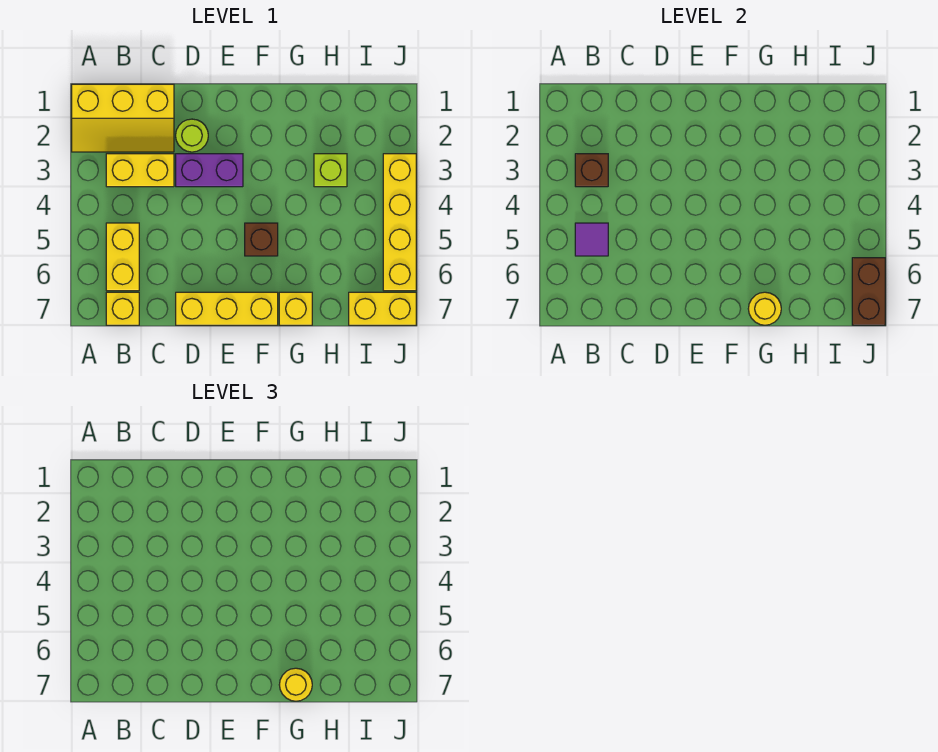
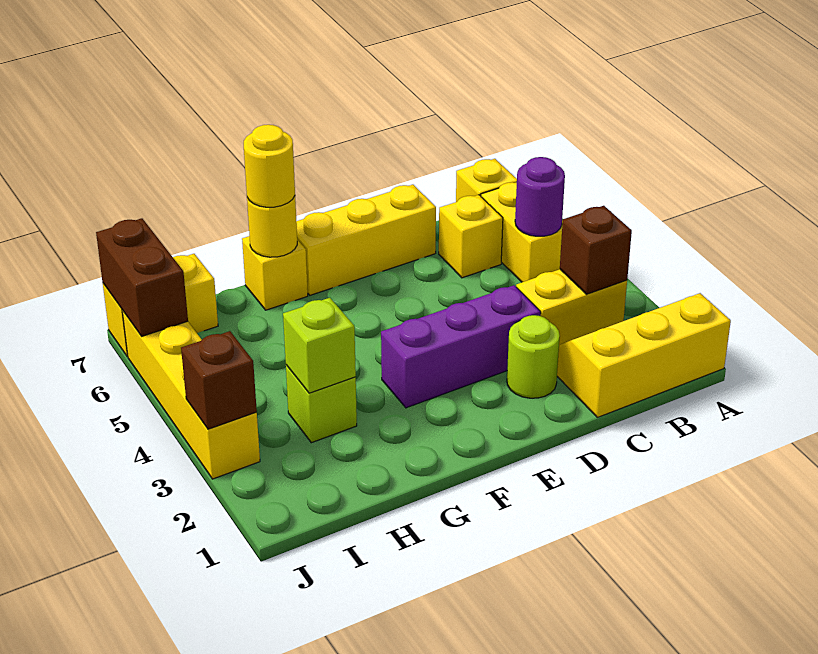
purple tile B5 level 2 -> purple round brick B5 level 2
none -> yellow brick C6 level 1
purple brick D3:E3 level 1 -> purple brick D3:F3 level 1
brown brick F5 level 1 -> brown brick J3 level 2
none -> lime brick H3 level 2

